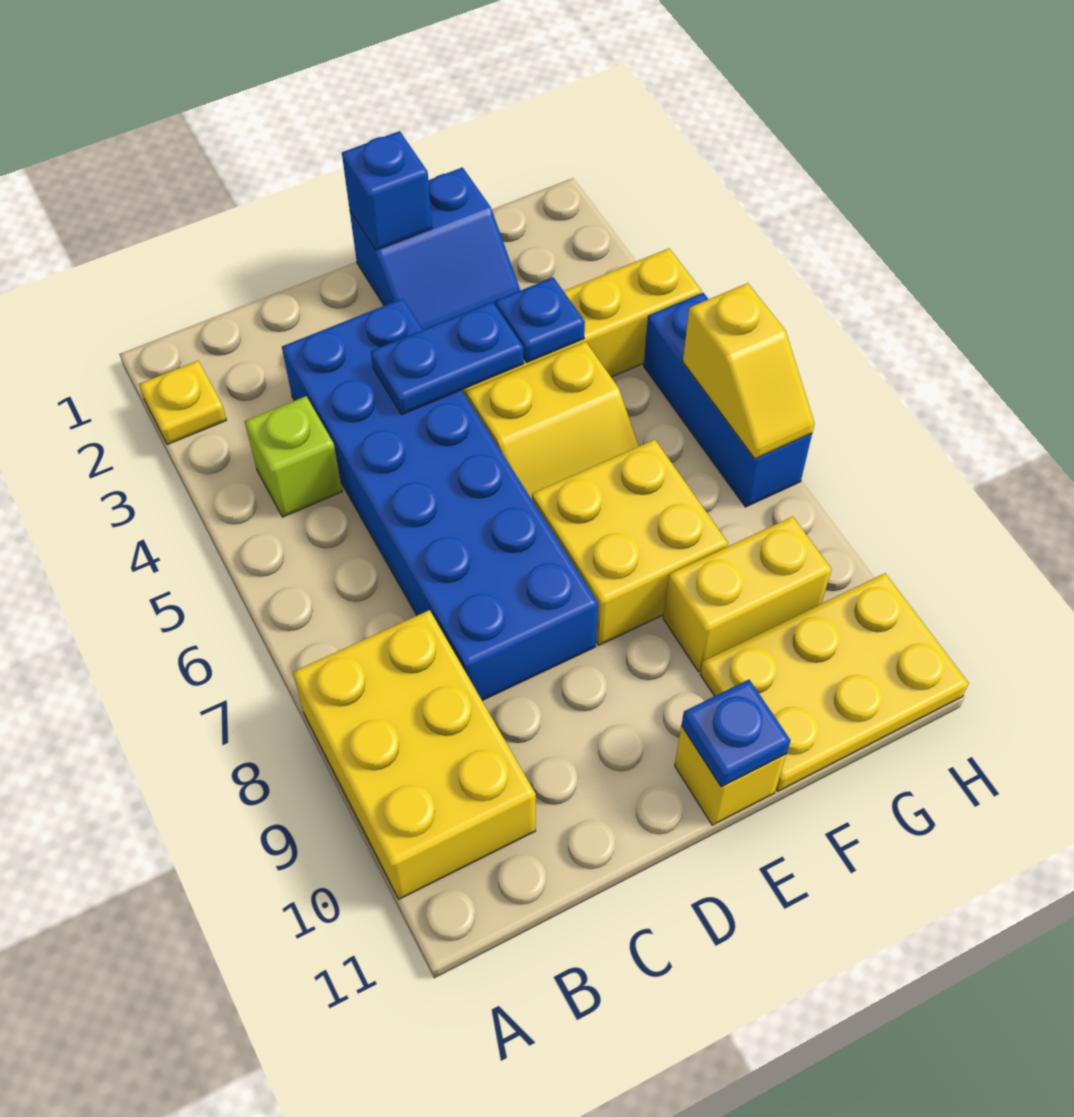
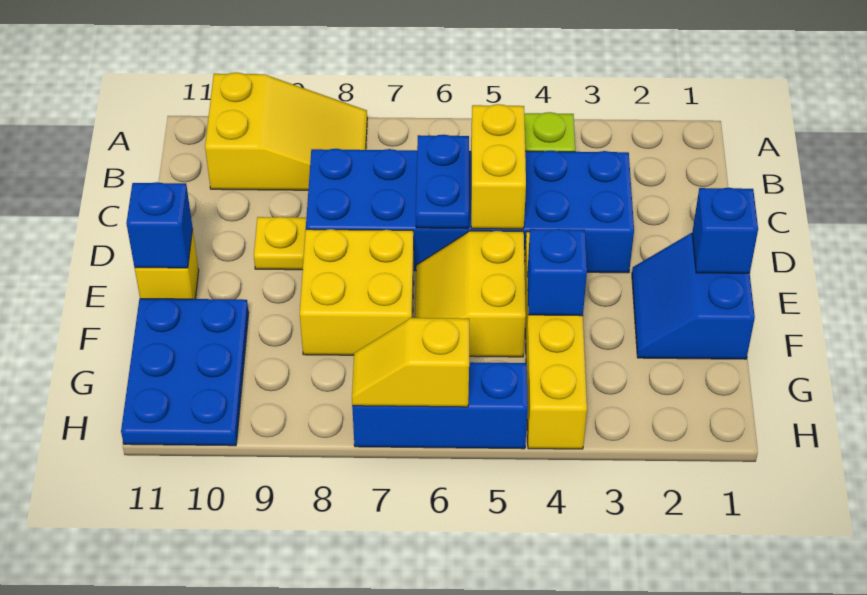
yellow plate A2 level 1 -> yellow plate D9 level 1
yellow brick A8:B10 level 1 -> yellow slope A8:B10 level 1 top 10
blue plate D4:E4 level 2 -> blue plate C6:D6 level 2
blue plate E11 level 2 -> blue brick E11 level 2
blue plate F4 level 2 -> blue brick F4 level 2
yellow brick F9:G9 level 1 -> yellow brick C5:D5 level 2
yellow plate F10:H11 level 1 -> blue plate F10:H11 level 1

